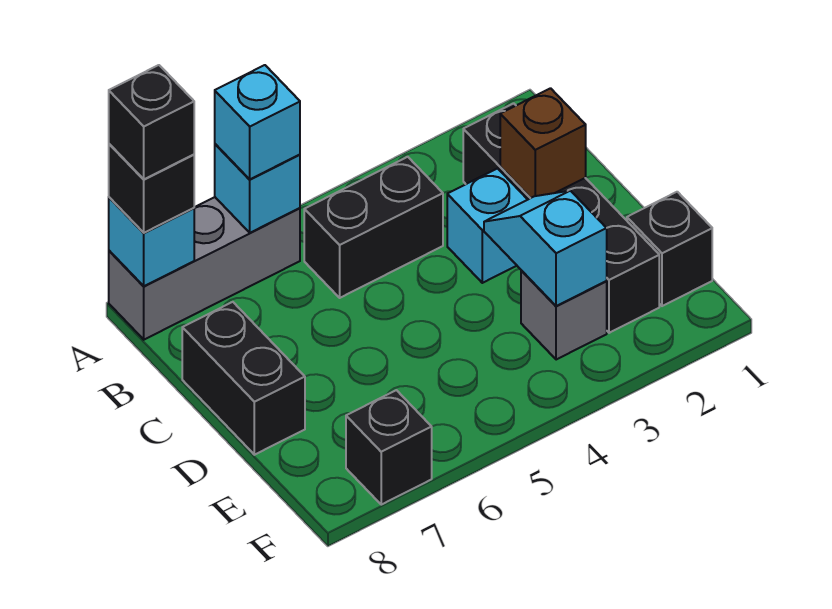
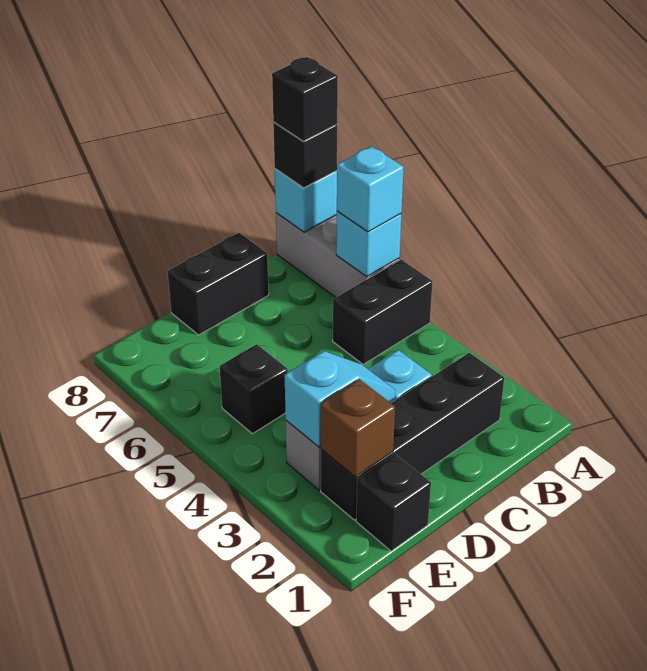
black brick B4:B5 level 1 -> black brick A5:B5 level 1
brown brick C2 level 2 -> brown brick E2 level 2
black brick F7 level 1 -> black brick E5 level 1

